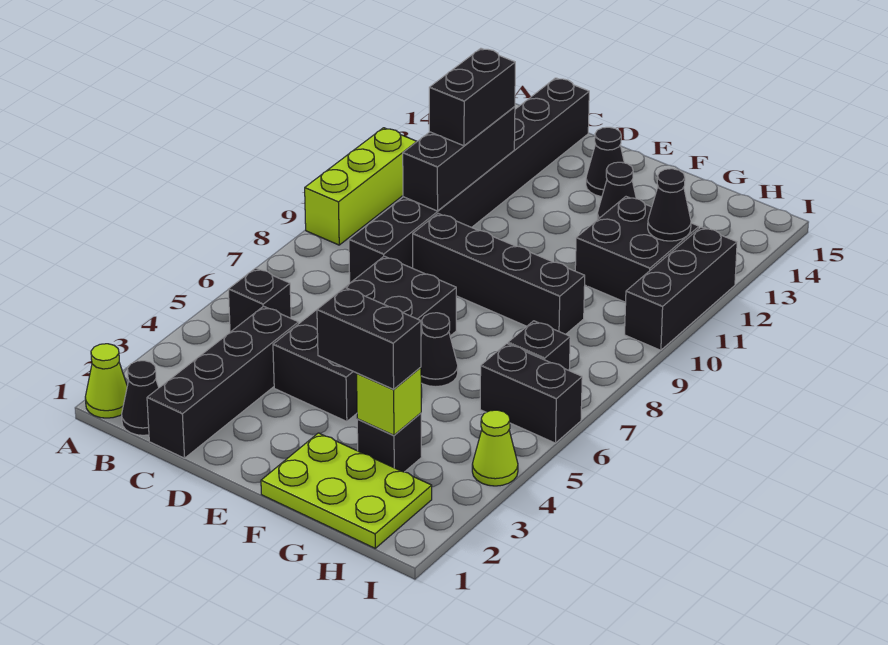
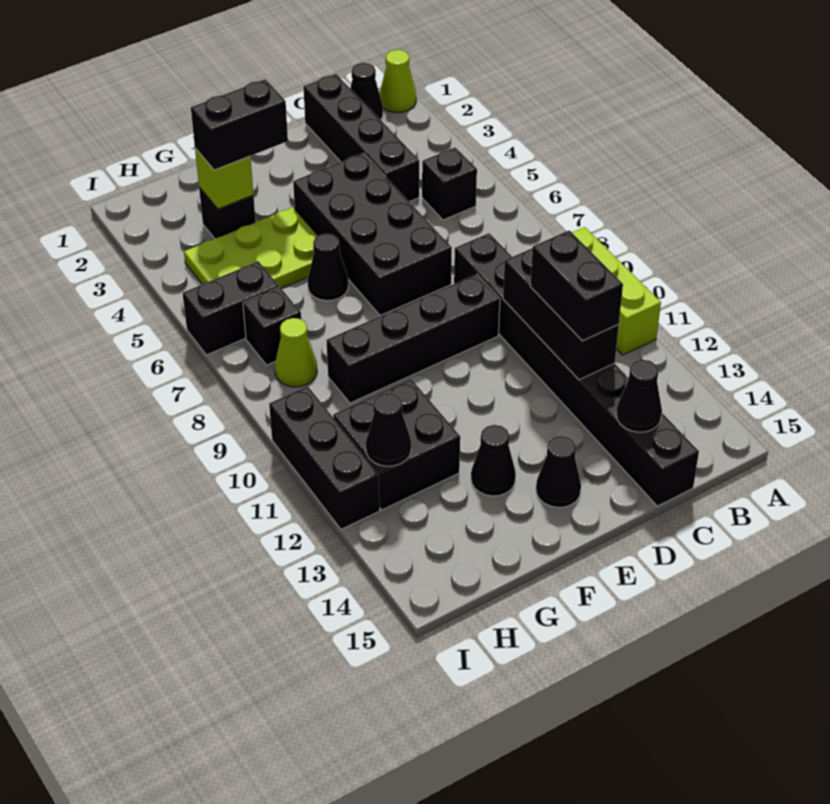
none -> black cone C14 level 2
lime plate F1:H2 level 1 -> lime plate F4:H5 level 1
lime cone I4 level 1 -> lime cone H8 level 1

